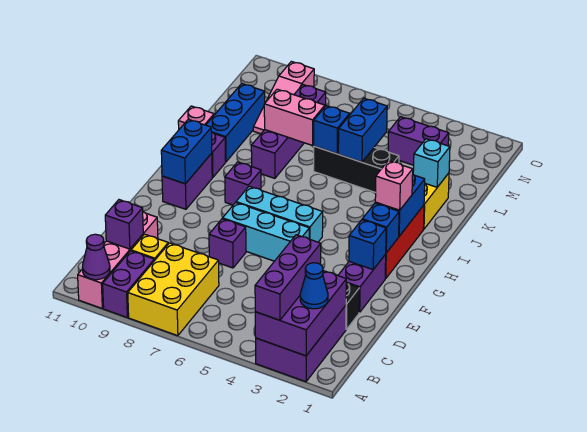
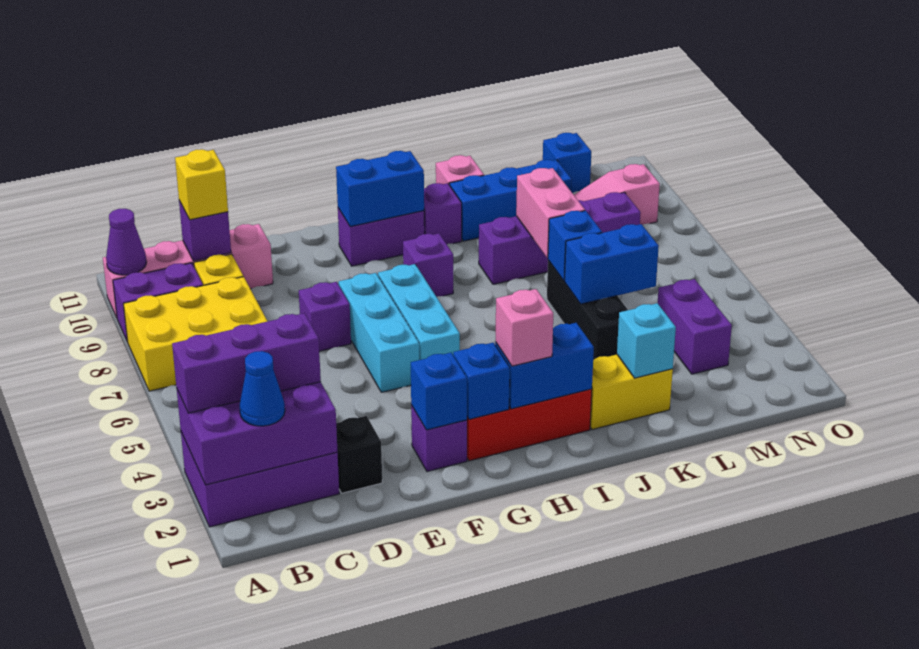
none -> yellow brick C10 level 3
purple brick E2:F2 level 1 -> purple brick F2 level 1
none -> blue brick M11 level 1

